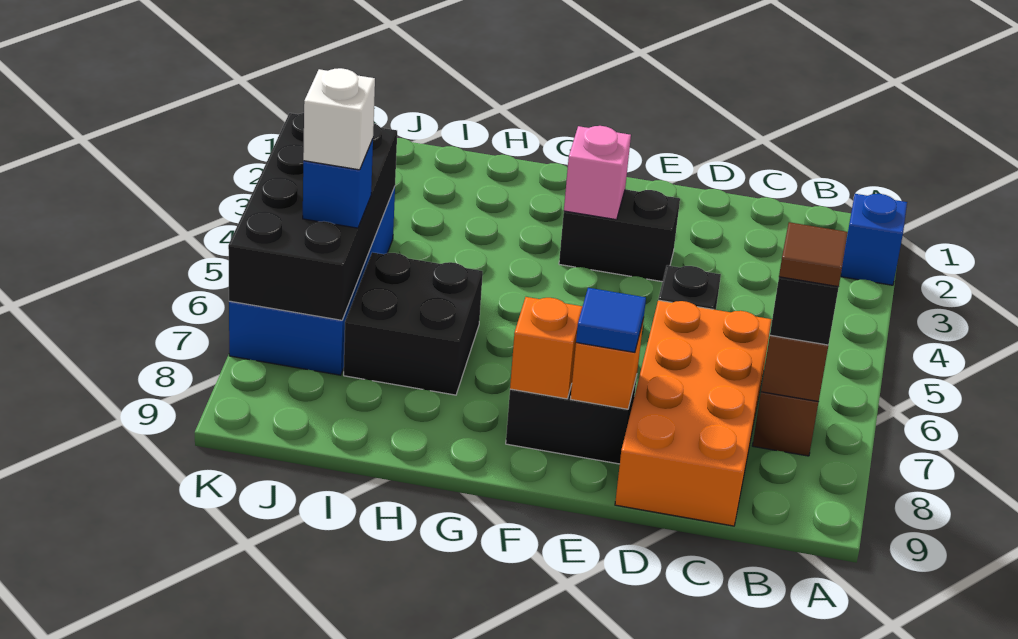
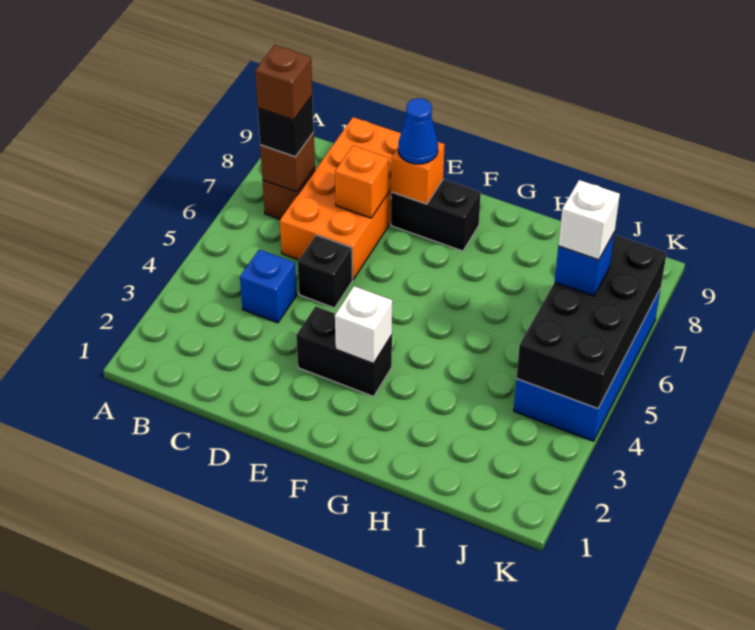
blue brick A2 level 1 -> blue brick C4 level 1
brown tile B7 level 4 -> brown brick B7 level 4
blue tile E8 level 3 -> blue cone E8 level 3
pink brick F3 level 2 -> white brick F3 level 2
orange brick F8 level 2 -> orange brick D7 level 2
black brick H6:I7 level 1 -> none

